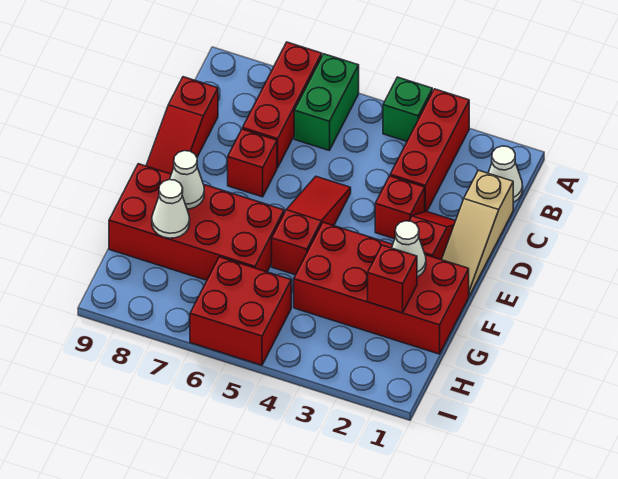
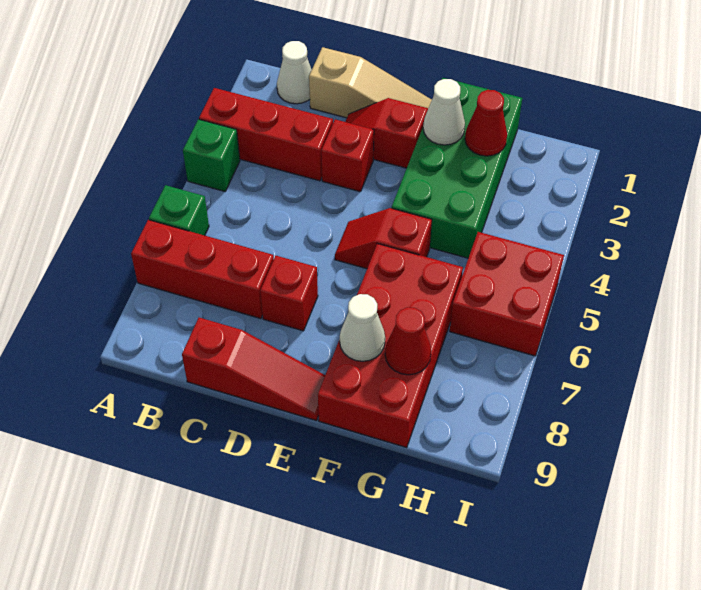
green brick A6:B6 level 1 -> green brick A6 level 1
red slope D5:F5 level 1 top F -> red slope E5:F5 level 1 top F
red brick F1:G4 level 1 -> green brick F1:G4 level 1
red brick G2 level 2 -> red cone G2 level 2
white cone G8 level 2 -> red cone G8 level 2

